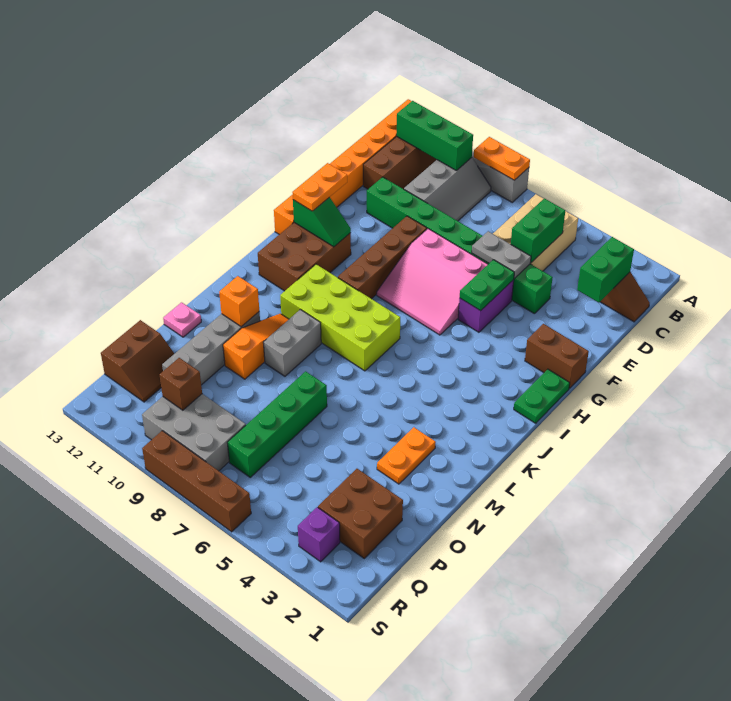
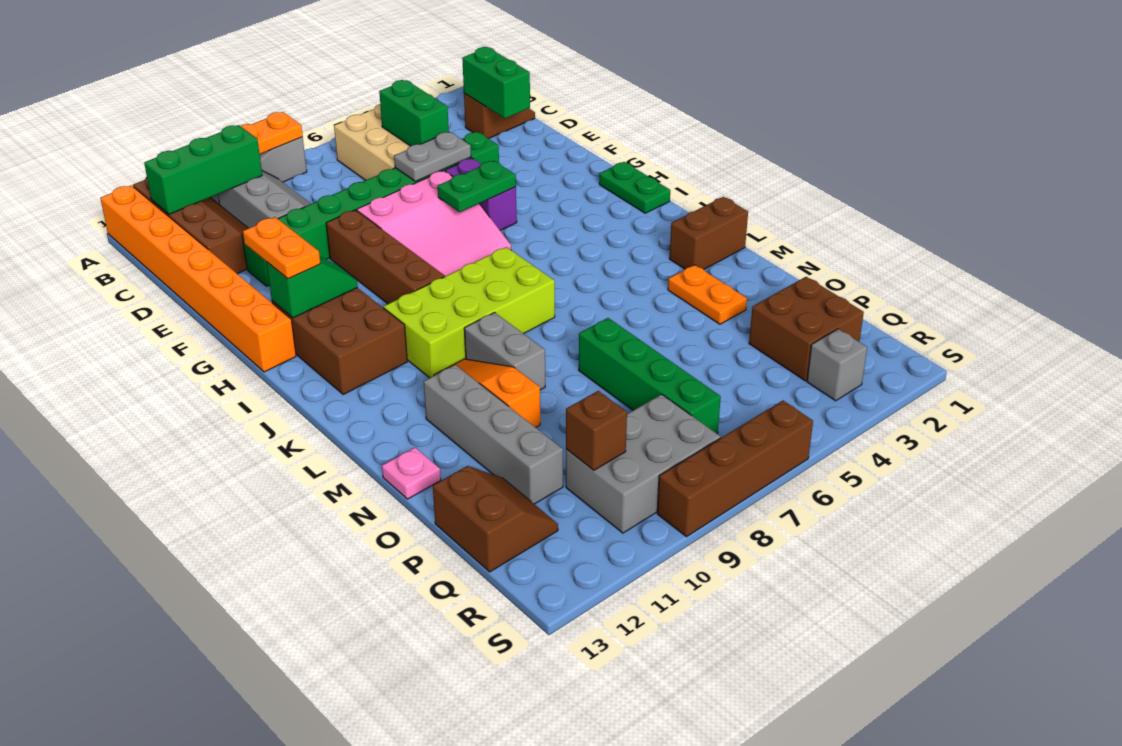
green plate F5:G5 level 2 -> green plate G5:G6 level 2
brown brick G1:G2 level 1 -> brown brick L1:L2 level 1
orange brick M11 level 2 -> none
purple brick R3 level 1 -> grey brick R3 level 1

